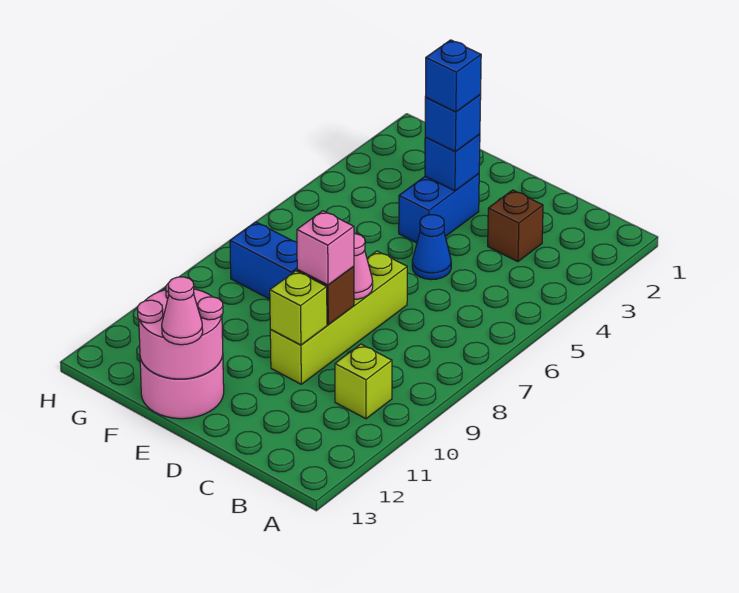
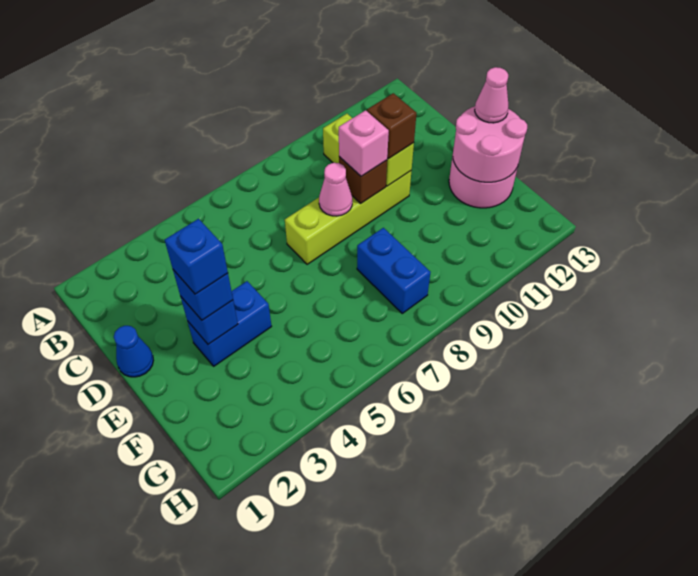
brown brick C3 level 1 -> brown brick D10 level 3
blue cone D5 level 1 -> blue cone D1 level 1

